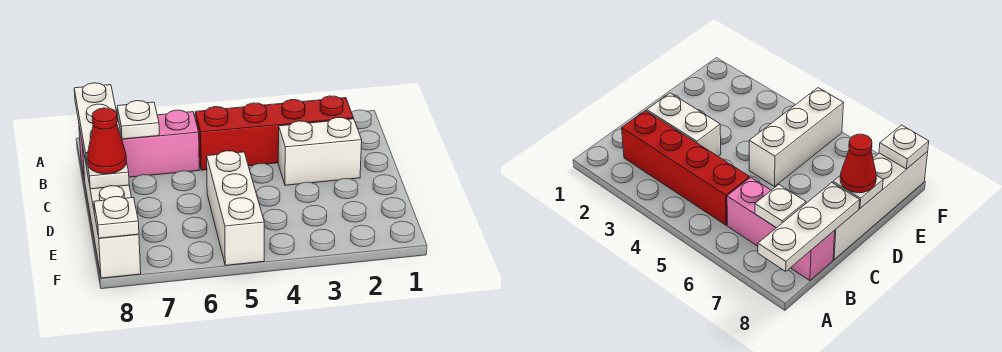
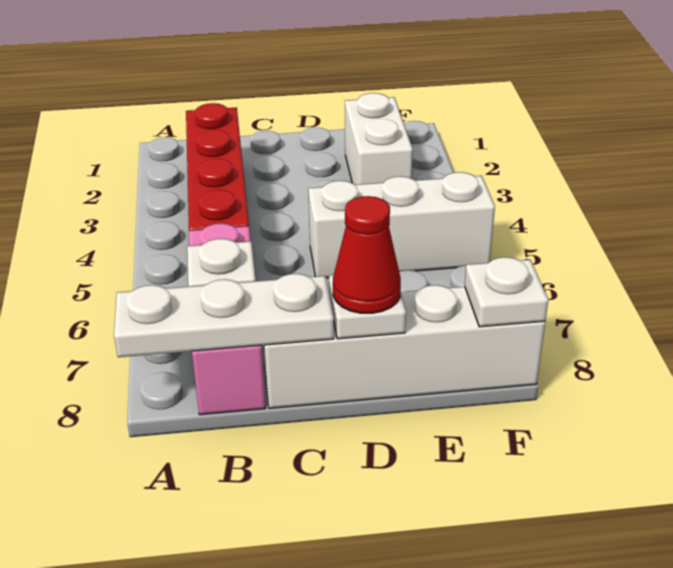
white brick C2:C3 level 1 -> white brick E2:E3 level 1

